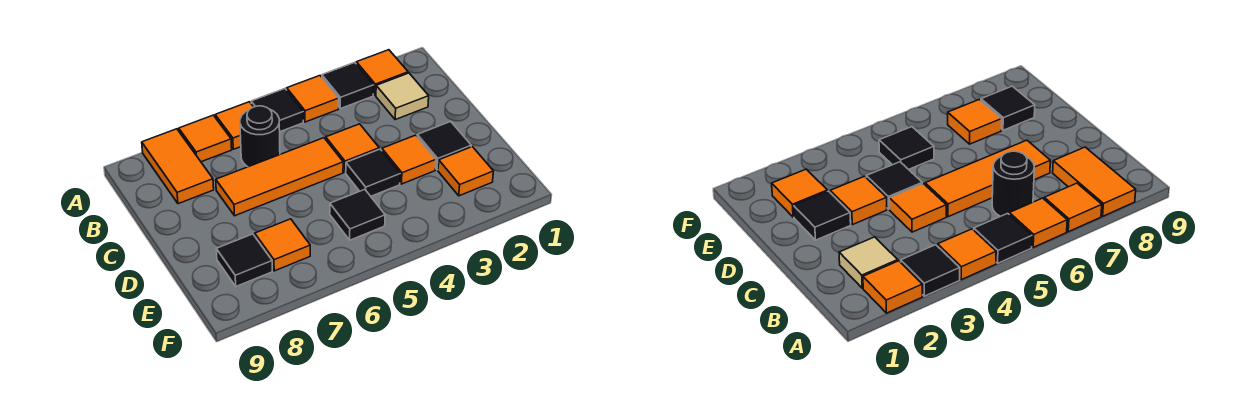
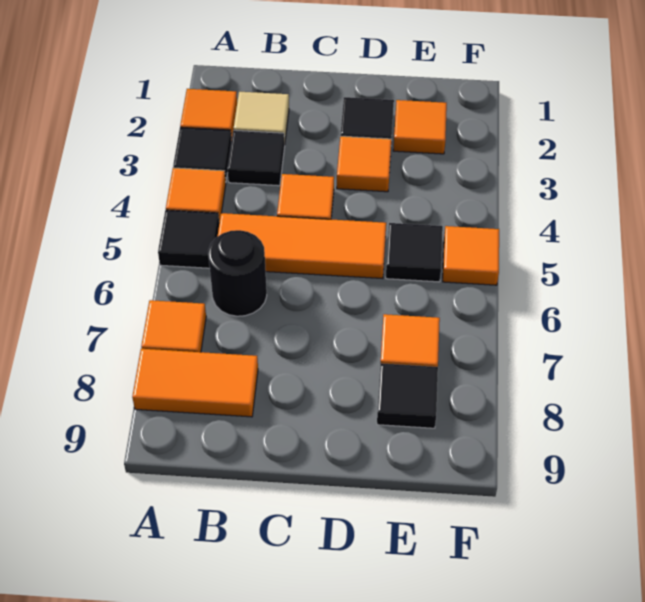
orange tile A6 level 1 -> orange tile F5 level 1
orange tile C5:C7 level 1 -> orange tile B5:D5 level 1
black tile D4 level 1 -> black tile B3 level 1

